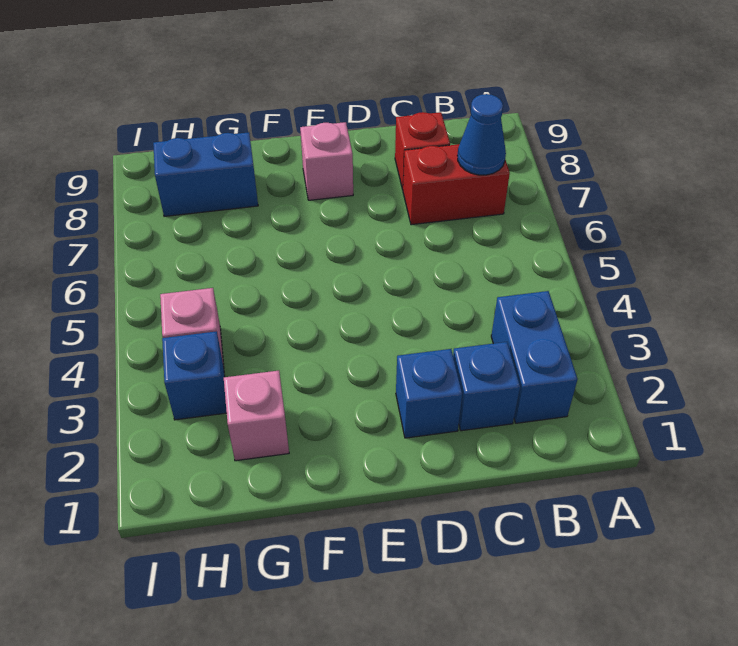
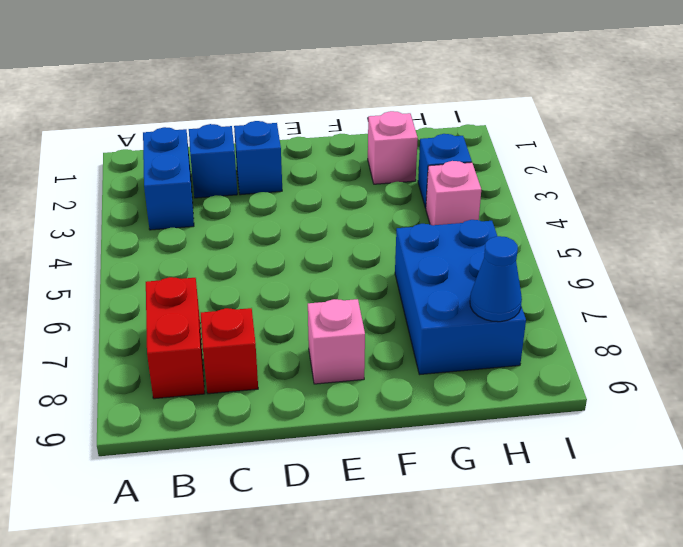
red brick B7:C7 level 1 -> red brick B7:B8 level 1
blue cone B7 level 2 -> blue cone H8 level 2
blue brick G8:H8 level 1 -> blue brick G6:H8 level 1

